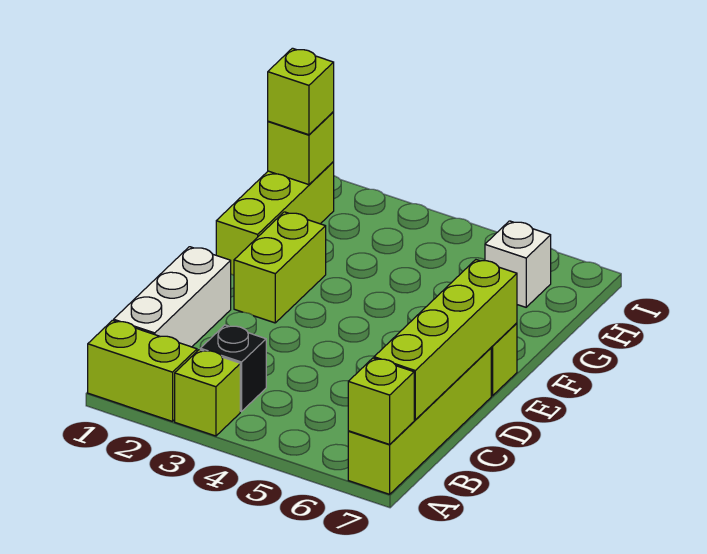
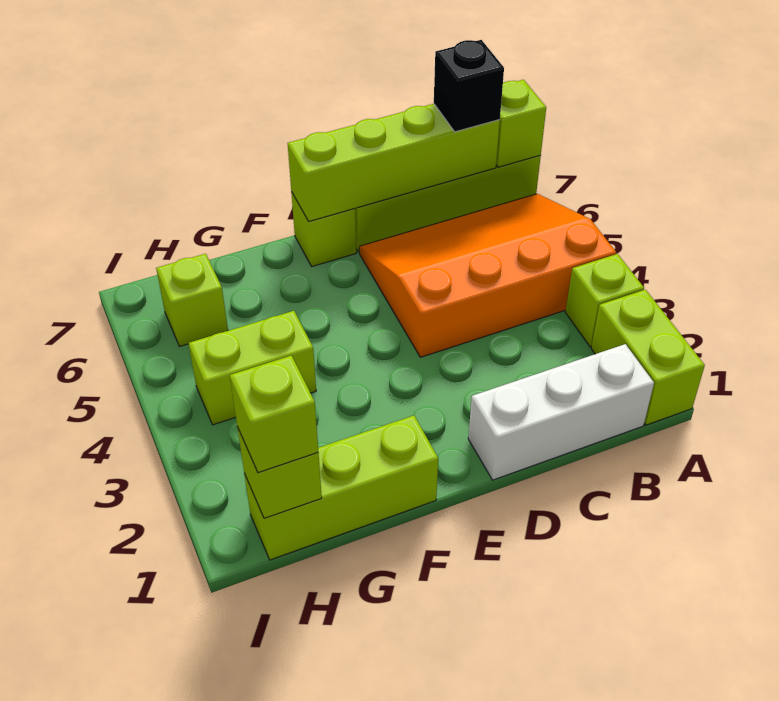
none -> orange slope A4:D6 level 1 top 4
black brick B3 level 1 -> black brick B7 level 3
lime brick E2:F2 level 1 -> lime brick G4:H4 level 1
white brick H6 level 1 -> lime brick H6 level 1

